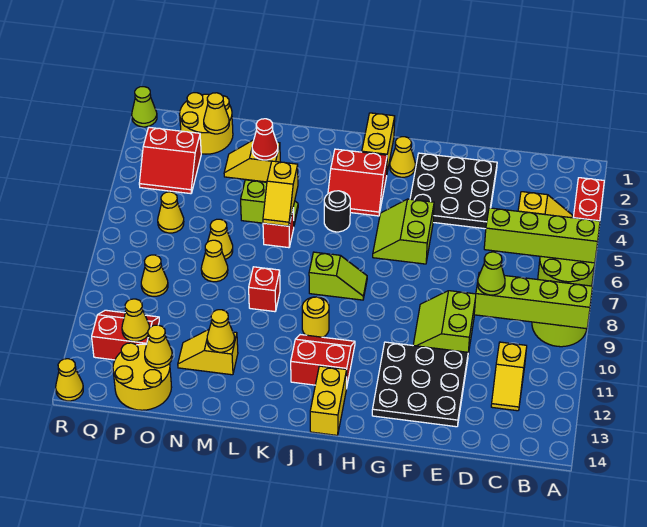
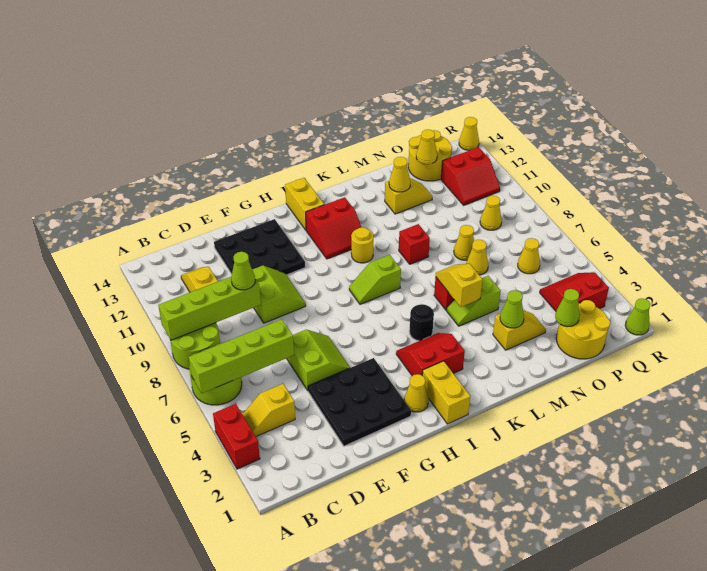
lime slope G5:H6 level 1 top G -> lime slope E5:F6 level 1 top E
red cone M3 level 2 -> lime cone M3 level 2
yellow cone O2 level 2 -> lime cone O2 level 2
yellow cone P12 level 2 -> none

